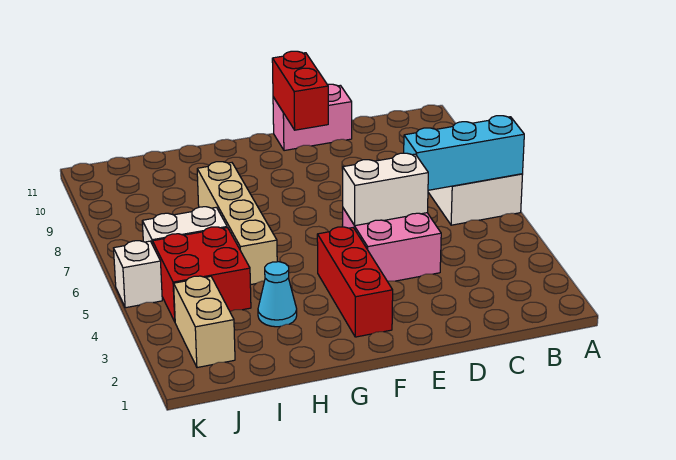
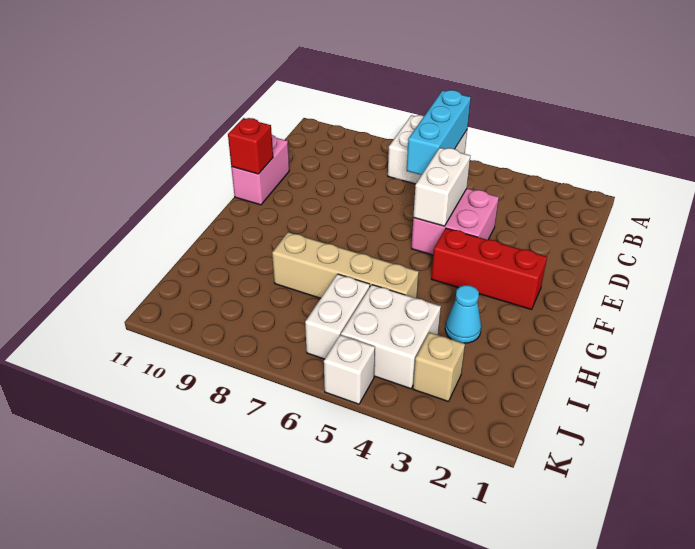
red brick E10:E11 level 2 -> red brick E11 level 2
red brick I4:J5 level 1 -> white brick I4:J5 level 1
tan brick J2:J3 level 1 -> tan brick J3 level 1

